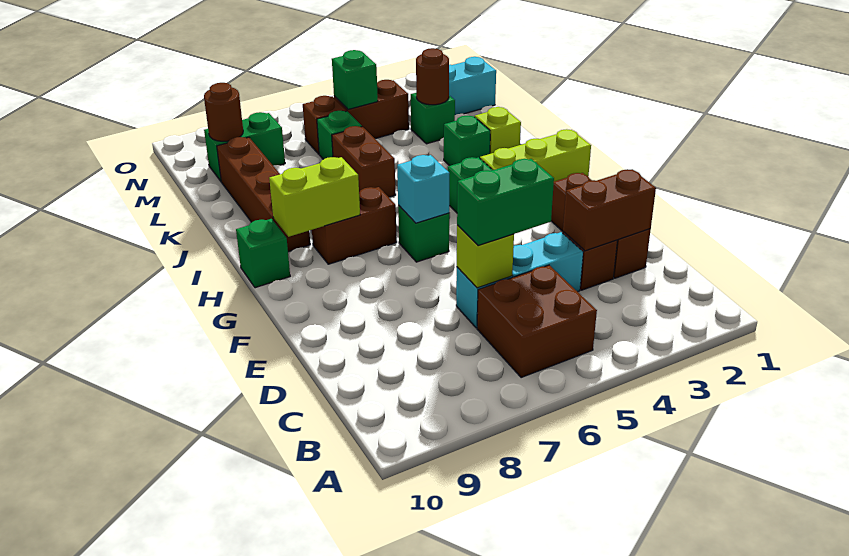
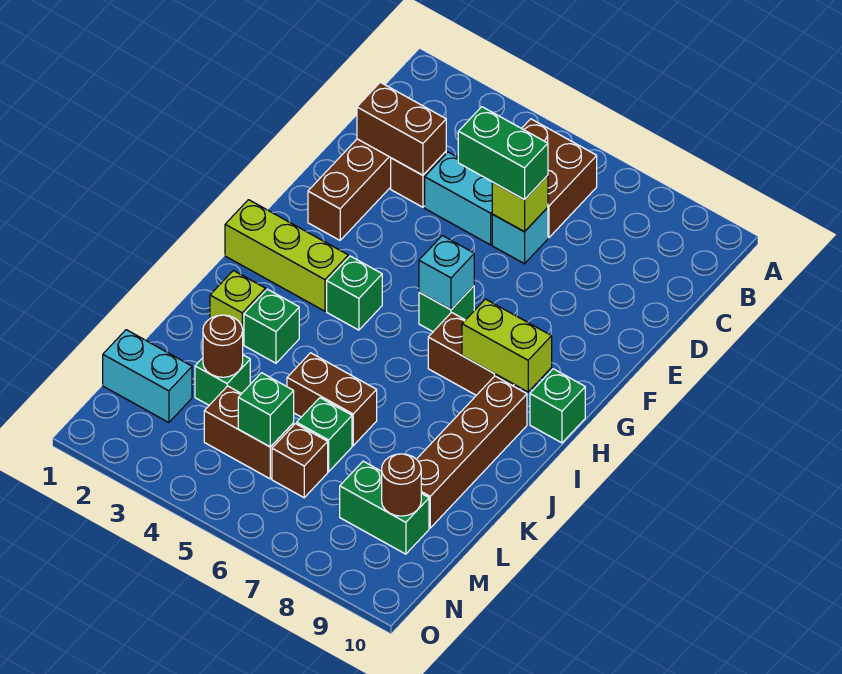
brown brick J6:K6 level 1 -> brown brick K5:K6 level 1

